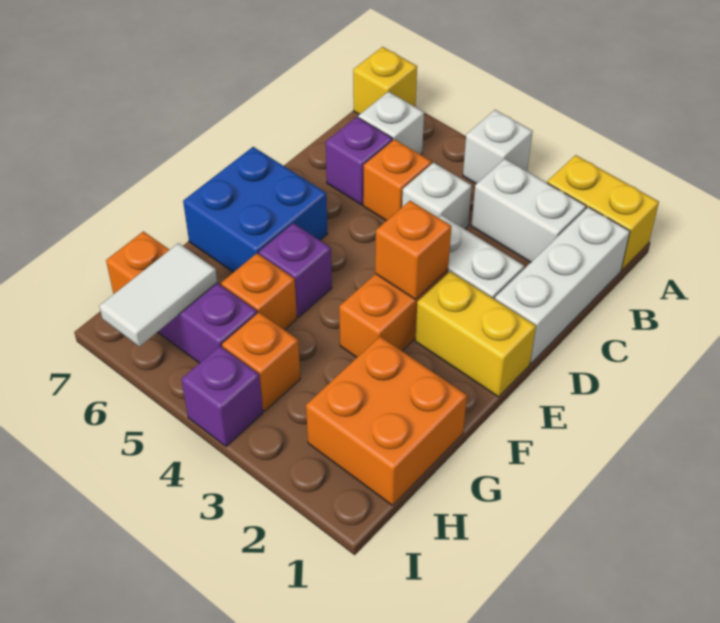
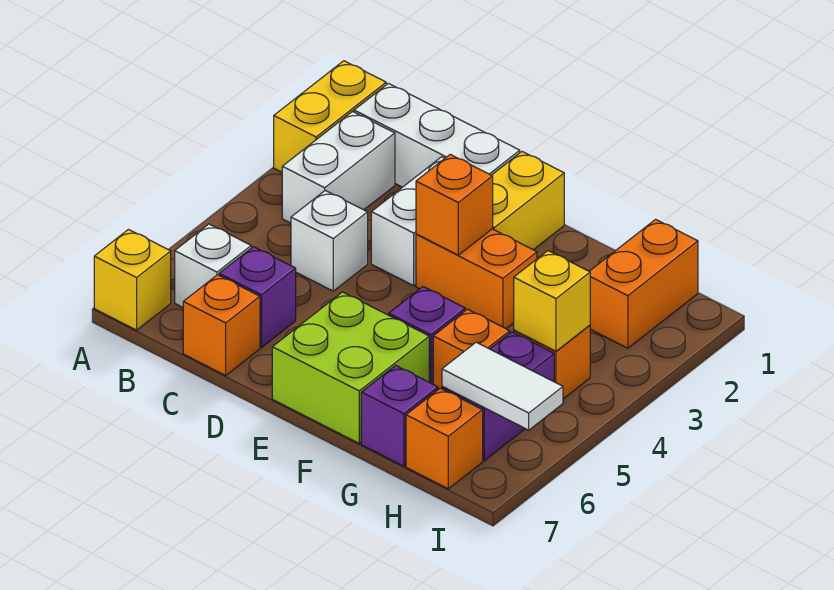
white brick A4 level 1 -> none
orange brick C5 level 1 -> orange brick C7 level 1
blue brick E6:F7 level 1 -> lime brick E6:F7 level 1
orange brick G1:H2 level 1 -> orange brick H1:H2 level 1
none -> yellow brick H4 level 2
purple brick I4 level 1 -> purple brick G7 level 1

